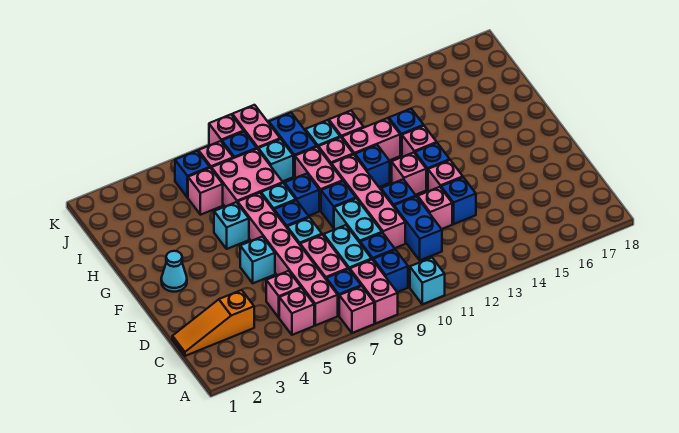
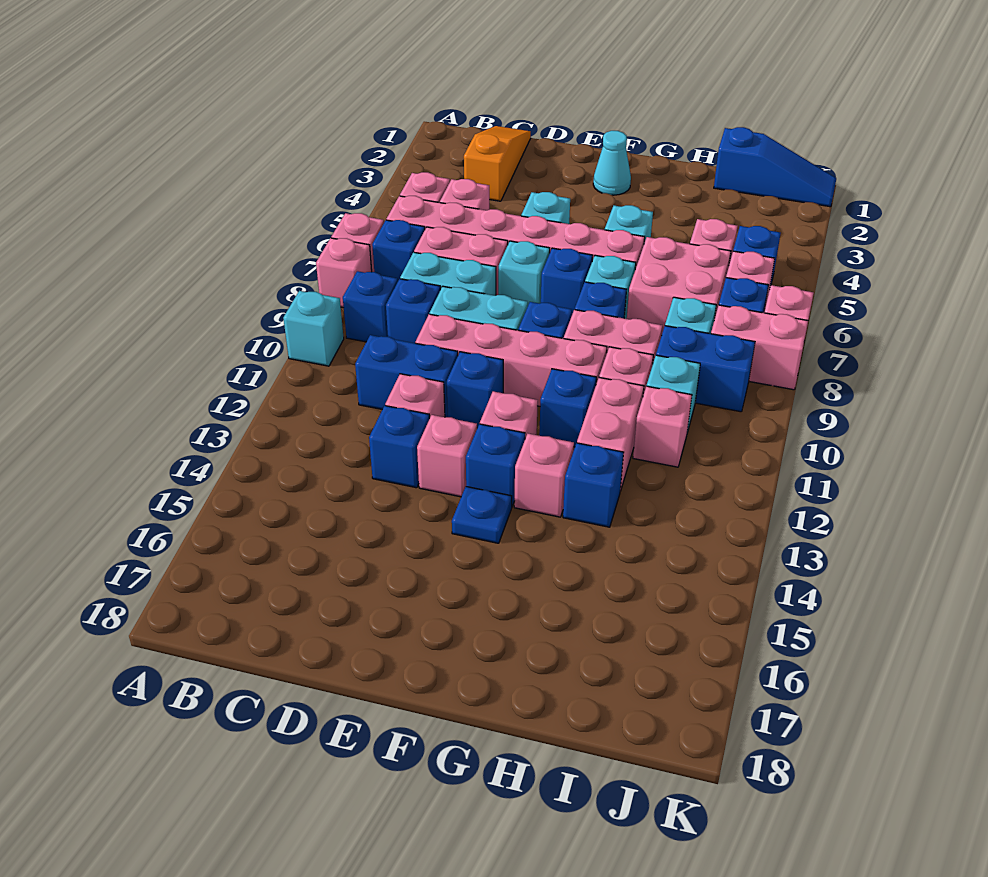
pink brick A8:B8 level 1 -> pink brick A8 level 1
none -> blue plate F14 level 1
none -> blue slope I1:K1 level 1 top I

